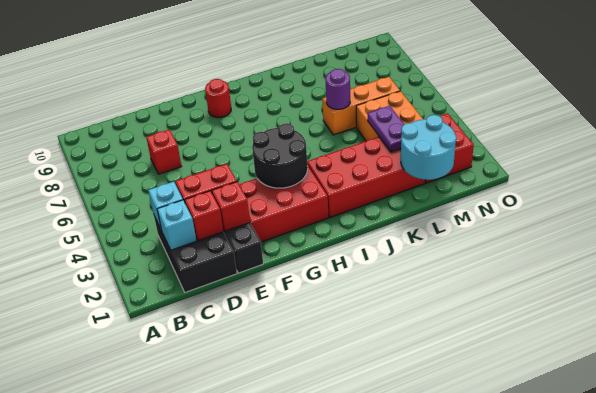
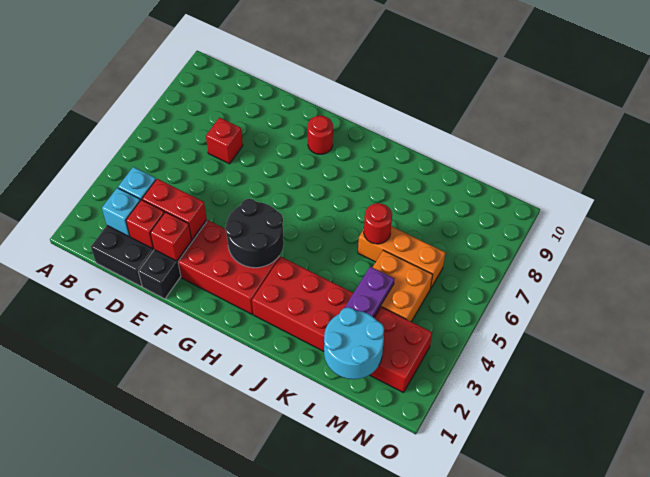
purple round brick K6 level 2 -> red round brick K6 level 2

